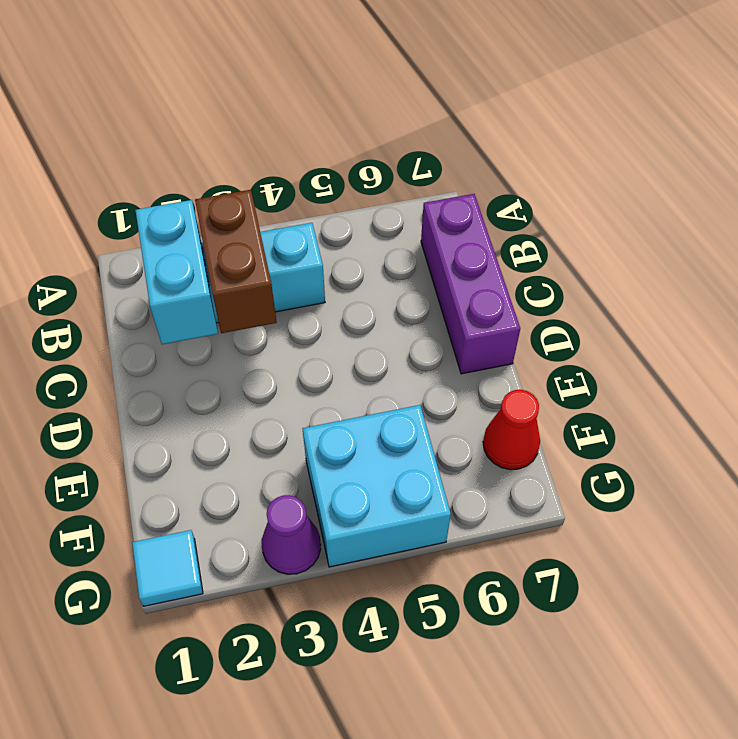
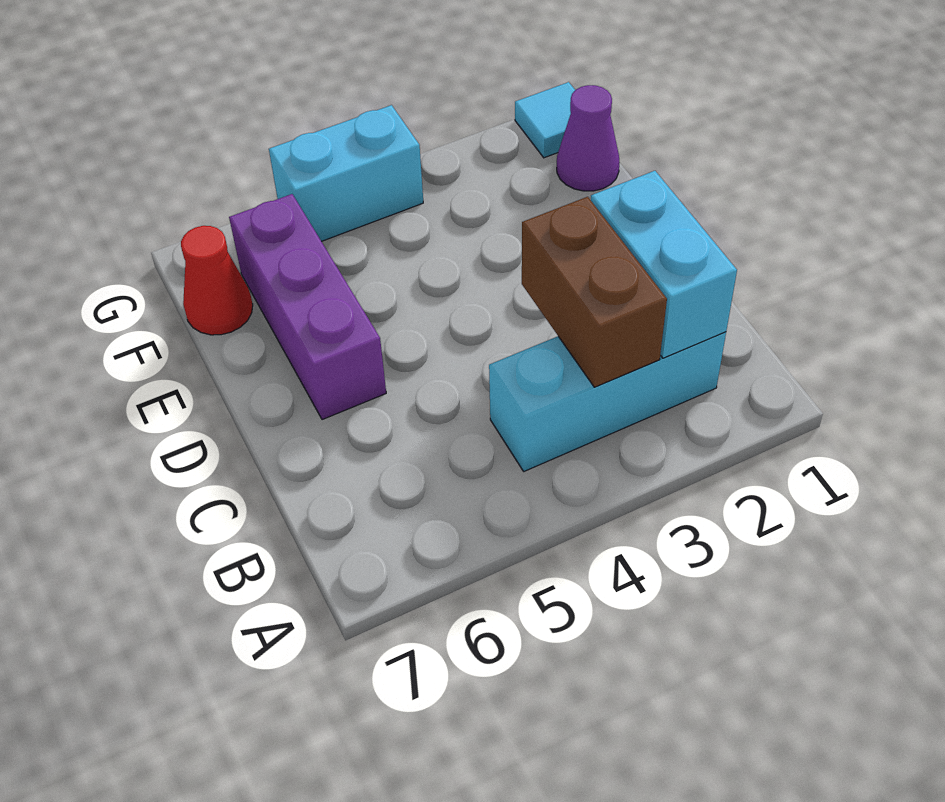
purple brick B7:D7 level 1 -> purple brick D6:F6 level 1
cyan brick F4:G5 level 1 -> cyan brick G4:G5 level 1
purple cone G3 level 1 -> purple cone F1 level 1

